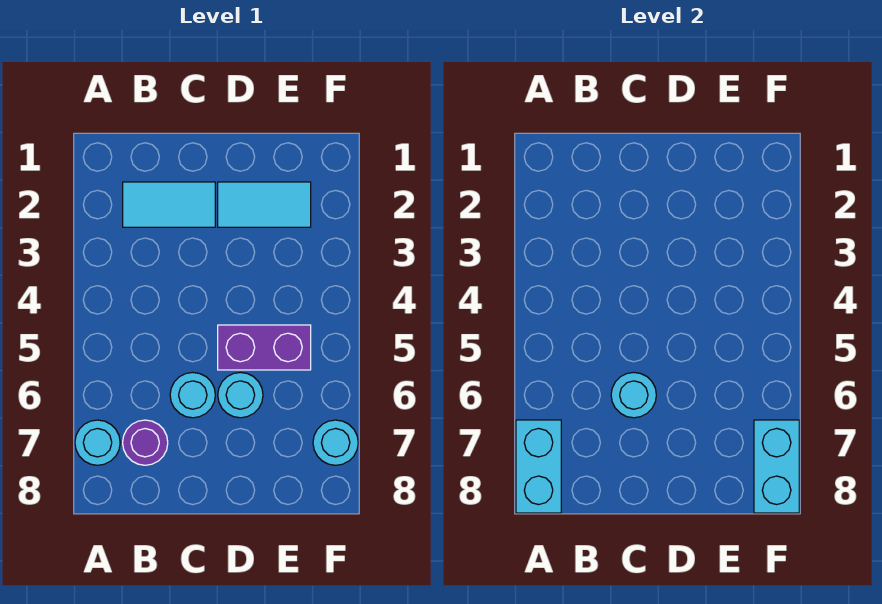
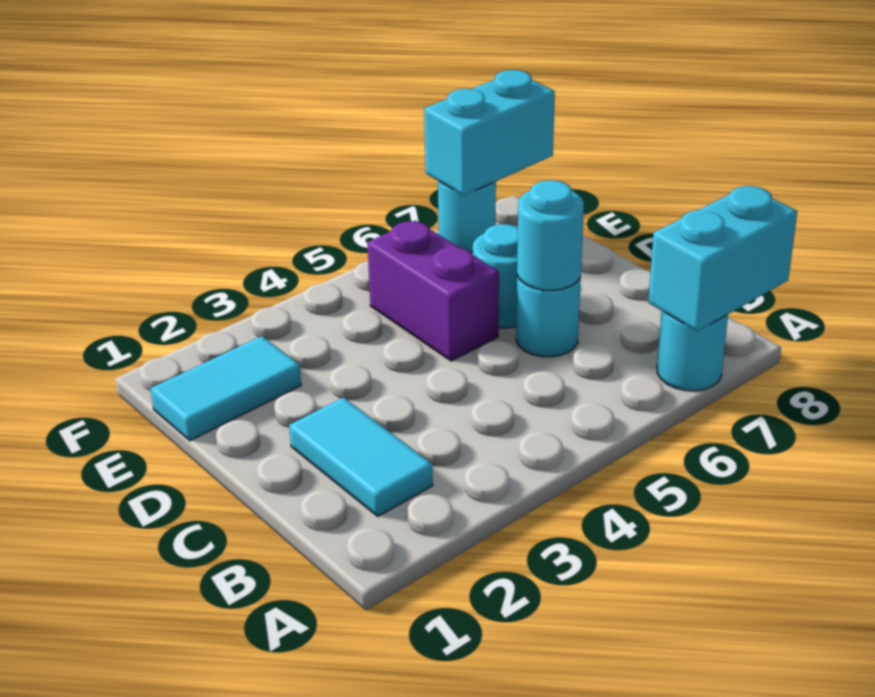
purple round brick B7 level 1 -> none
cyan tile D2:E2 level 1 -> cyan tile E1:E2 level 1

